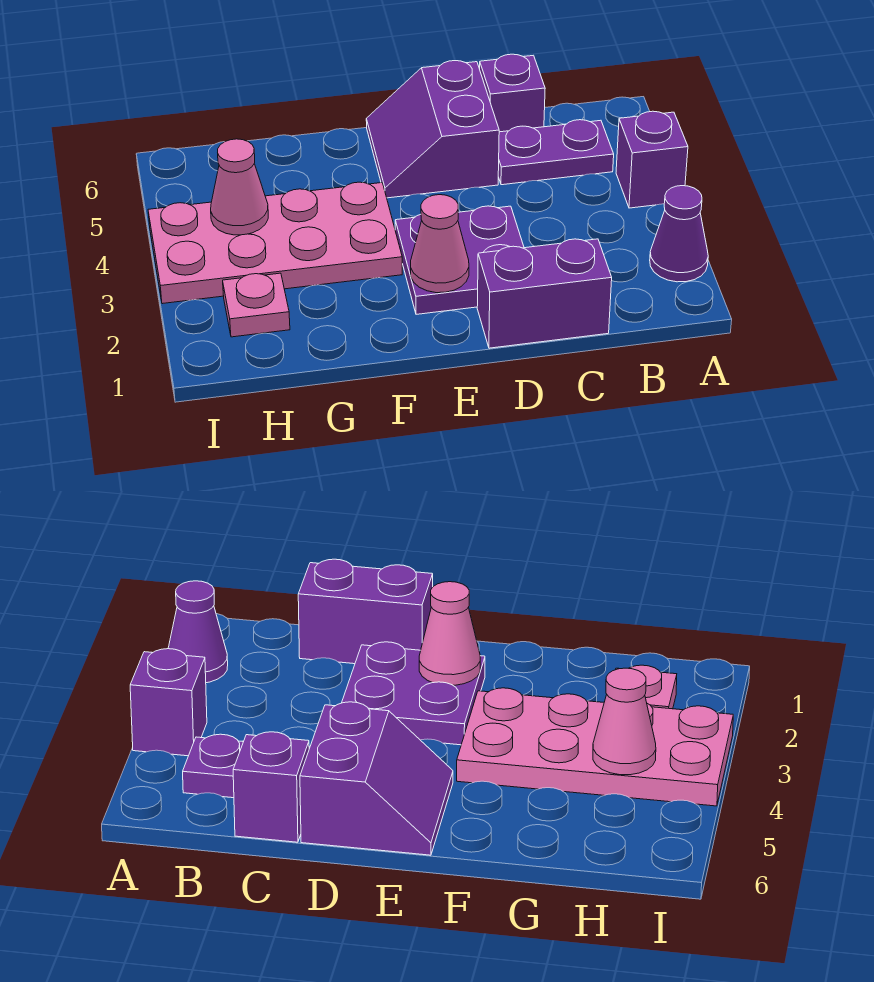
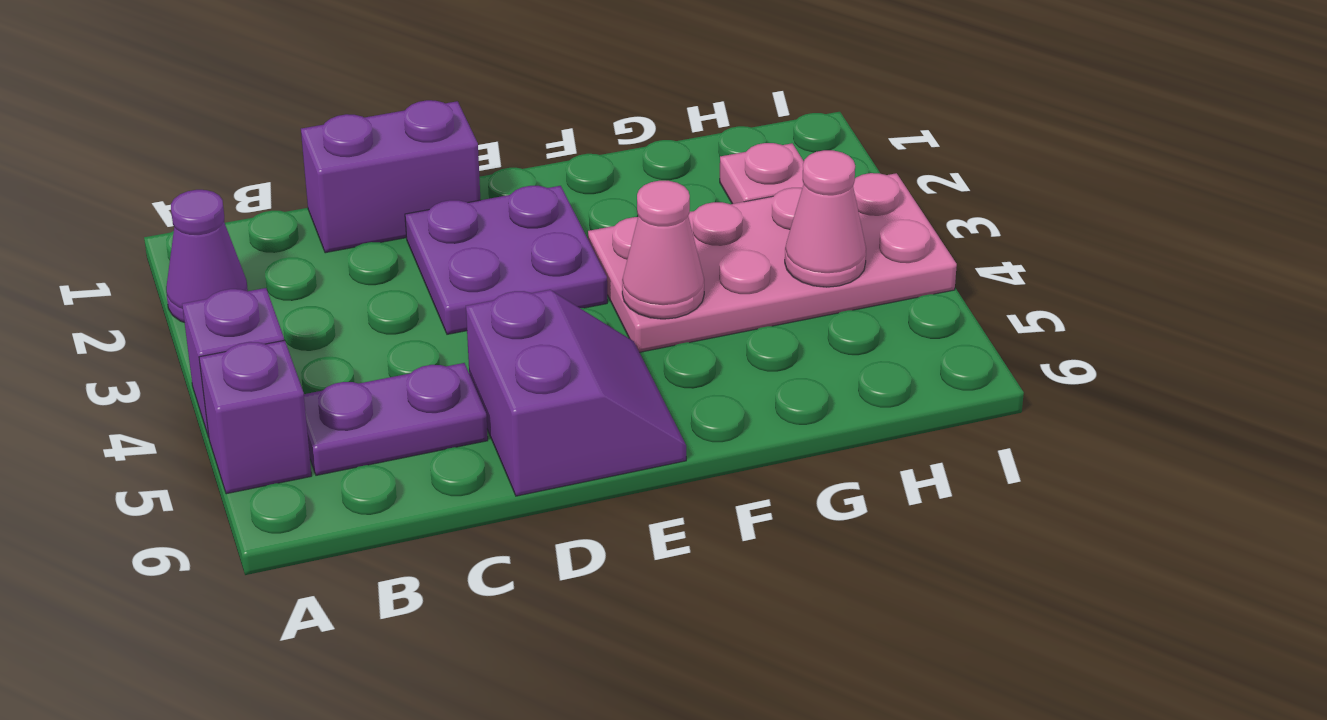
purple brick C6 level 1 -> purple brick A5 level 1
pink cone E2 level 2 -> pink cone F4 level 2

